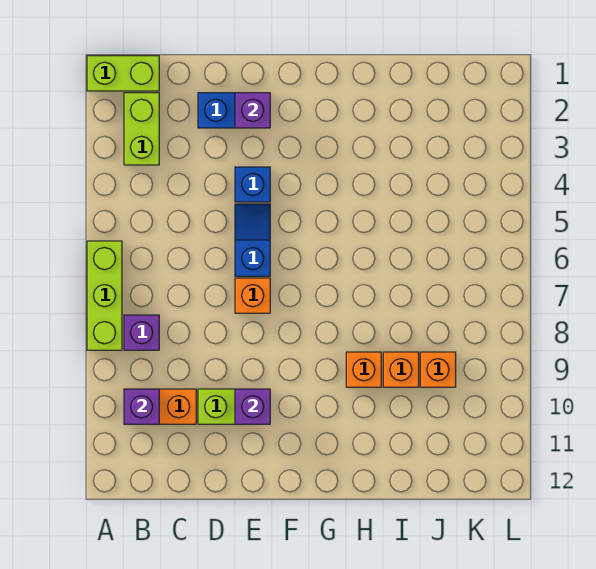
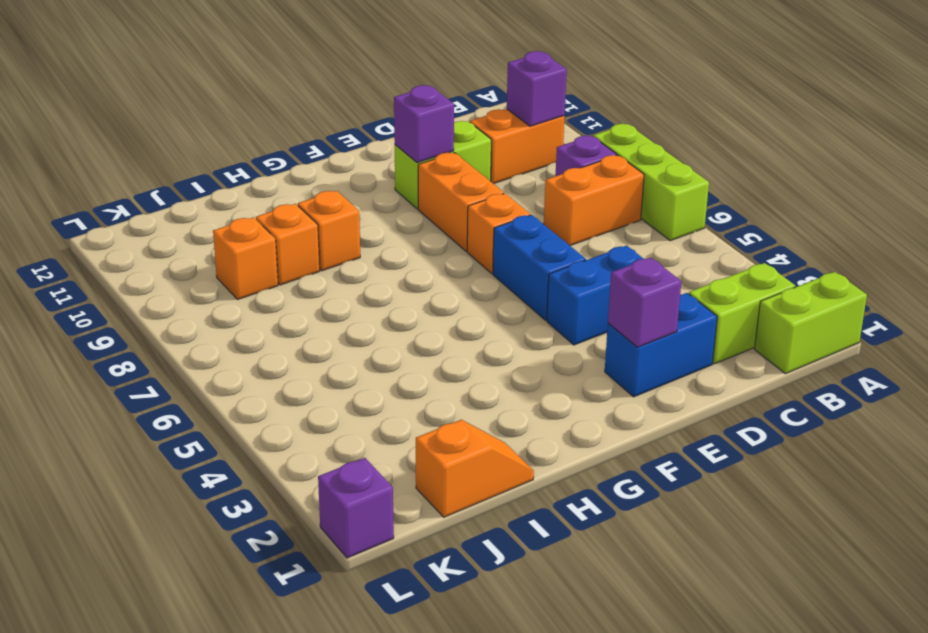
lime brick B2:B3 level 1 -> lime brick B2:C2 level 1
none -> orange brick B7:C7 level 1
blue brick E4 level 1 -> blue brick D4:E4 level 1
blue slope E5:E6 level 1 top 6 -> blue brick E5:E6 level 1
none -> orange brick E8:E9 level 1
none -> orange slope I1:J1 level 1 top J
none -> purple brick L1 level 1

